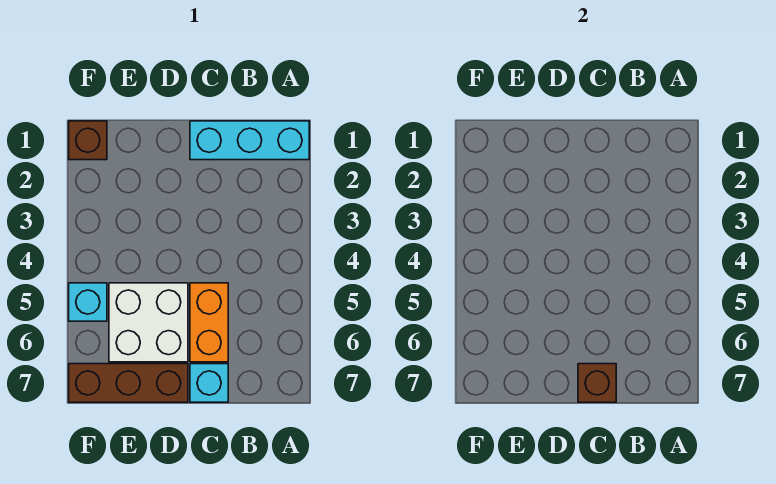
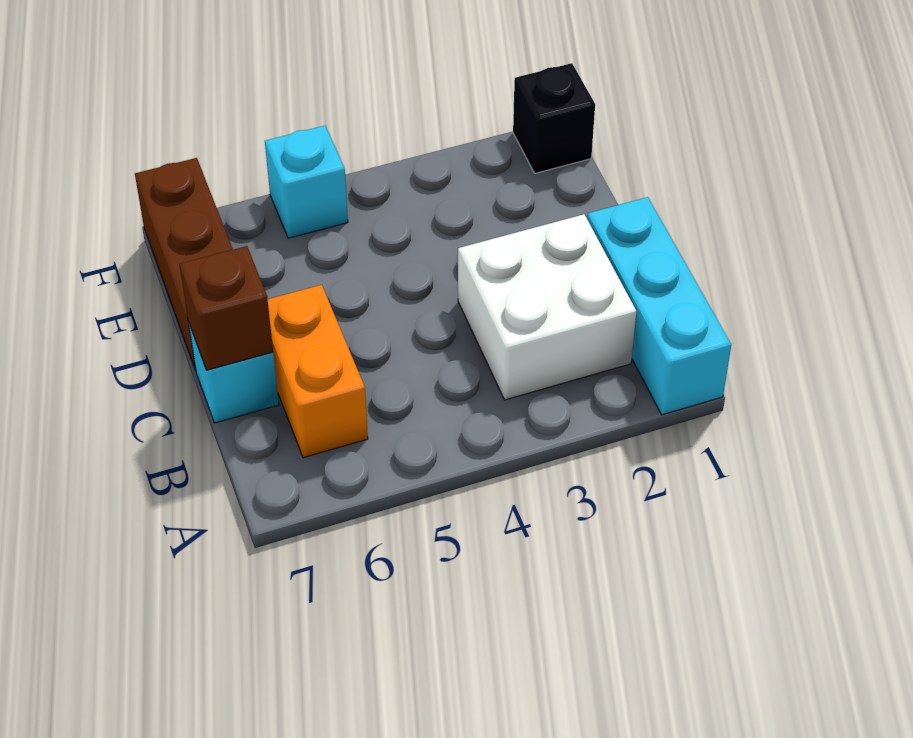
orange brick C5:C6 level 1 -> orange brick B6:C6 level 1
white brick D5:E6 level 1 -> white brick B2:C3 level 1
brown brick F1 level 1 -> black brick F1 level 1

